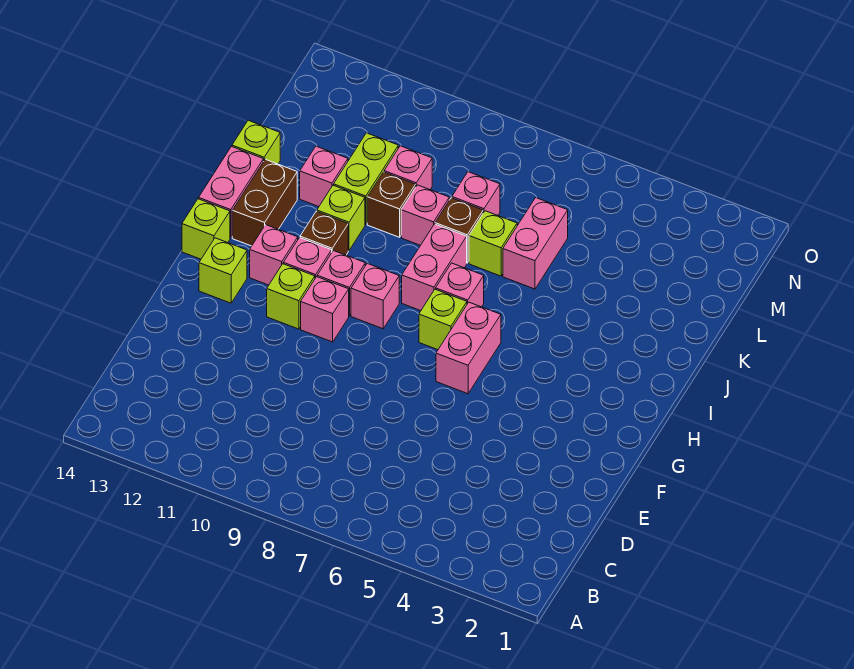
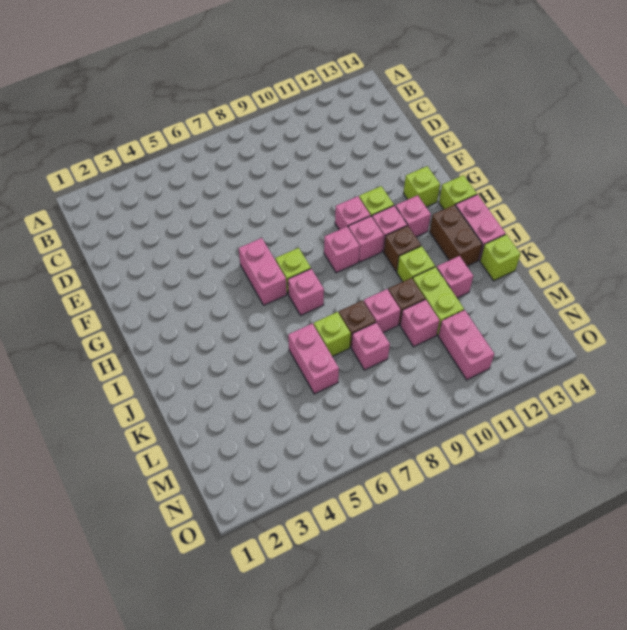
pink brick I8:J8 level 1 -> pink brick M11:N11 level 1

